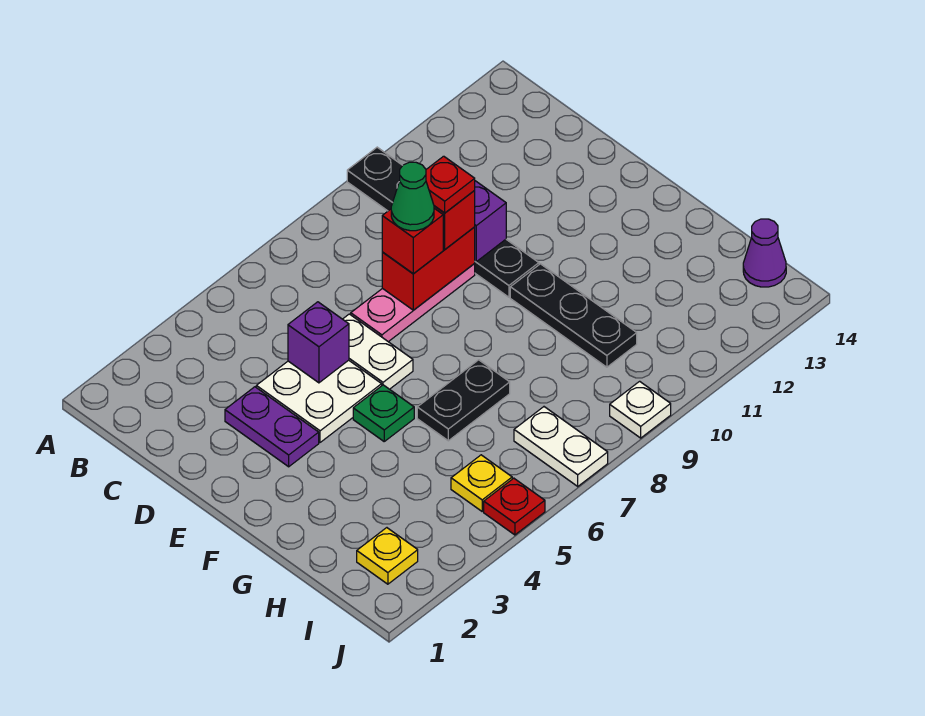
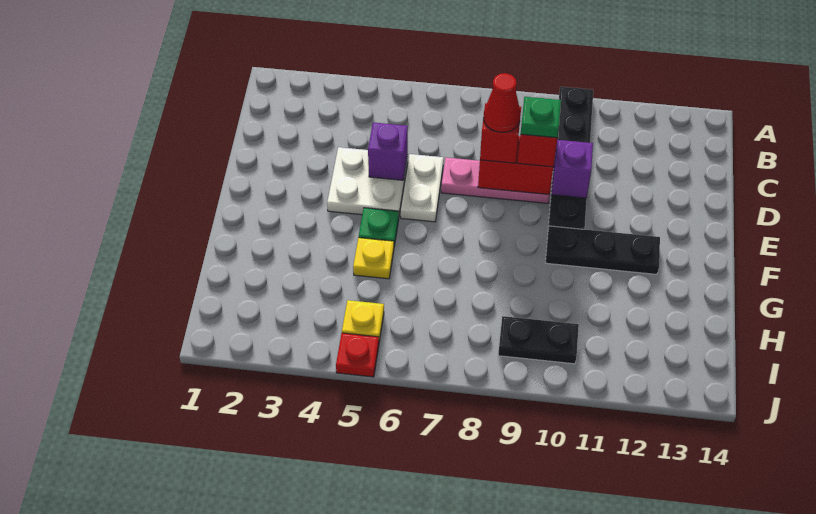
purple plate D3:E3 level 1 -> none
green cone D8 level 4 -> red cone D8 level 4
red plate D9 level 4 -> green plate D9 level 4
black plate F10:H10 level 1 -> black plate F10:F12 level 1
black plate G6:G7 level 1 -> black plate I9:I10 level 1
yellow plate I2 level 1 -> yellow plate G5 level 1
white plate I7:J7 level 1 -> none
purple cone I14 level 1 -> none
white plate J9 level 1 -> none

